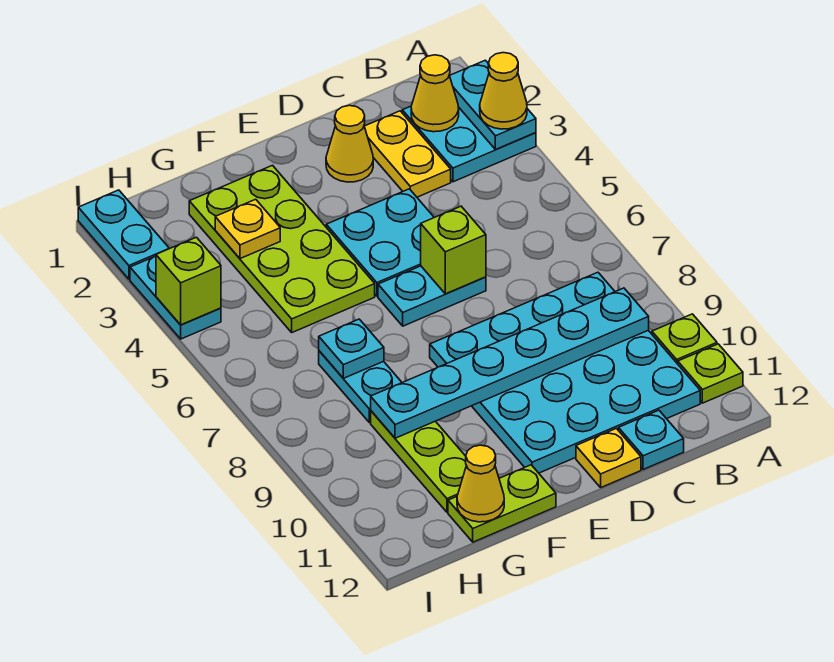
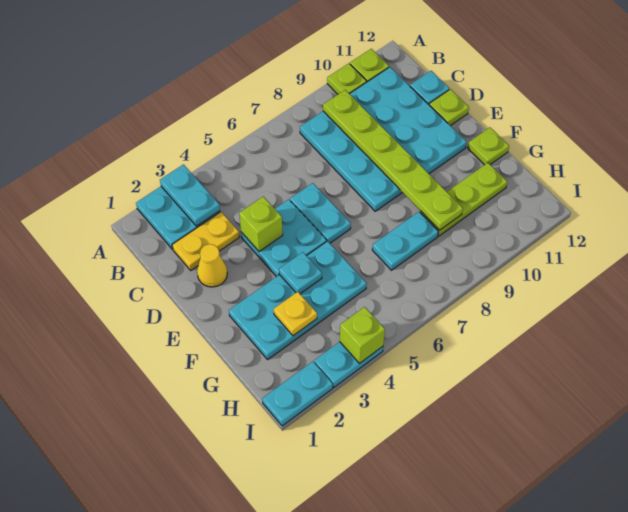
cyan plate A2:A3 level 2 -> cyan plate A3:B3 level 2
yellow cone A3 level 3 -> none
yellow cone B2 level 2 -> none
cyan plate B9:G9 level 2 -> lime plate B9:G9 level 2
lime brick D6 level 2 -> lime brick D4 level 2
yellow plate D12 level 1 -> lime plate D12 level 1
lime plate F2:G5 level 1 -> cyan plate F2:G5 level 1
lime plate F12:G12 level 1 -> lime plate F12 level 1
cyan plate G7 level 2 -> cyan plate F4 level 2
yellow cone G12 level 2 -> none

